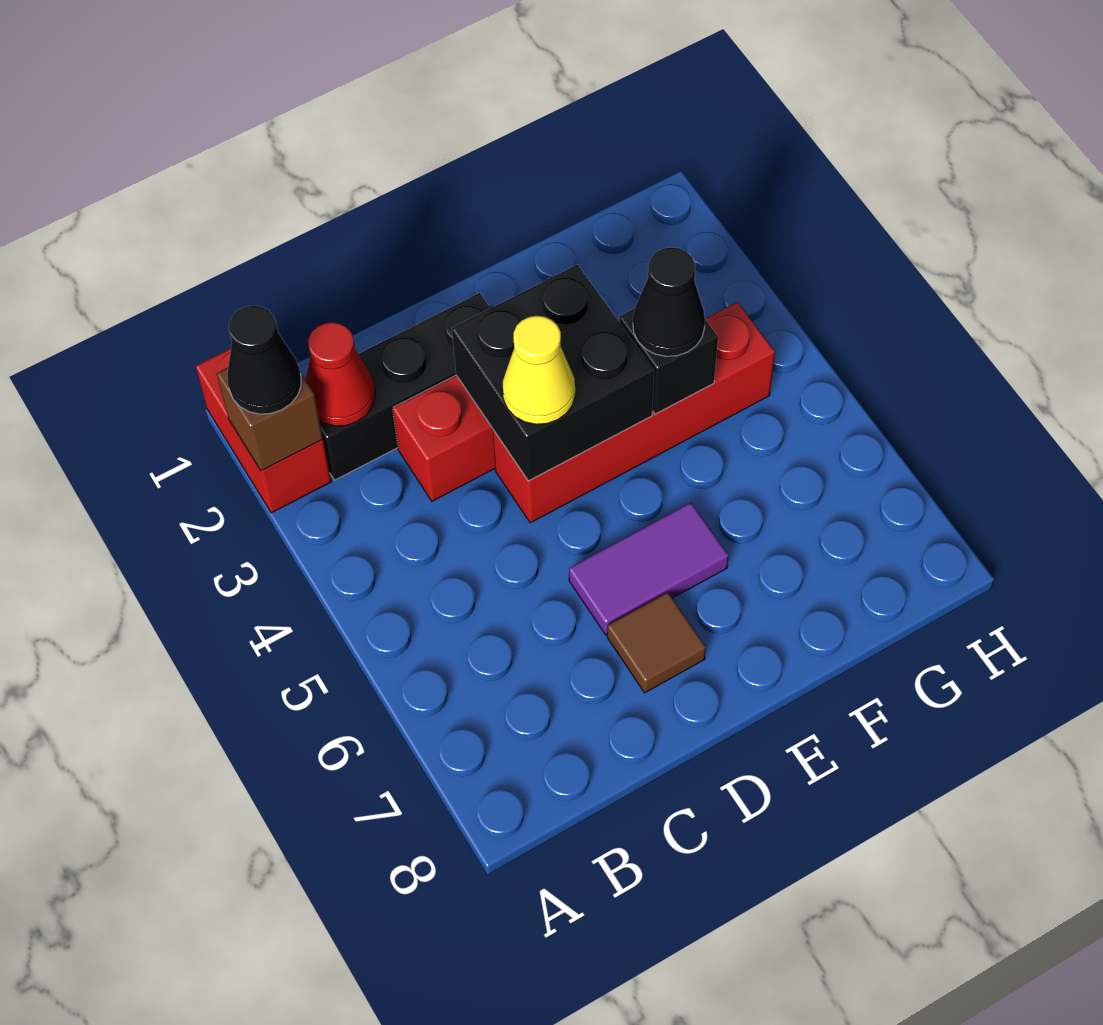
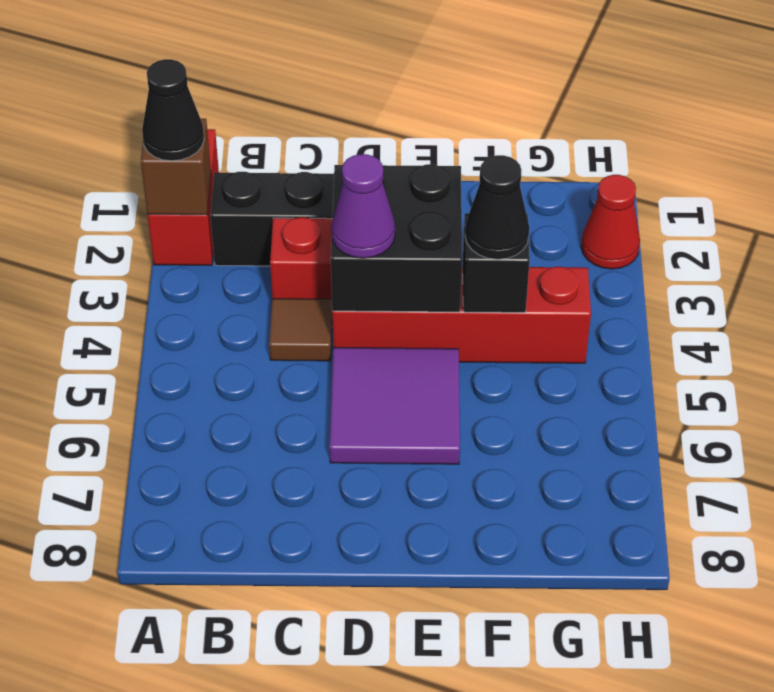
red cone B2 level 2 -> red cone H2 level 1
yellow cone D4 level 3 -> purple cone D4 level 3
purple tile D6:E6 level 1 -> purple tile D5:E6 level 1
brown tile D7 level 1 -> brown tile C4 level 1

